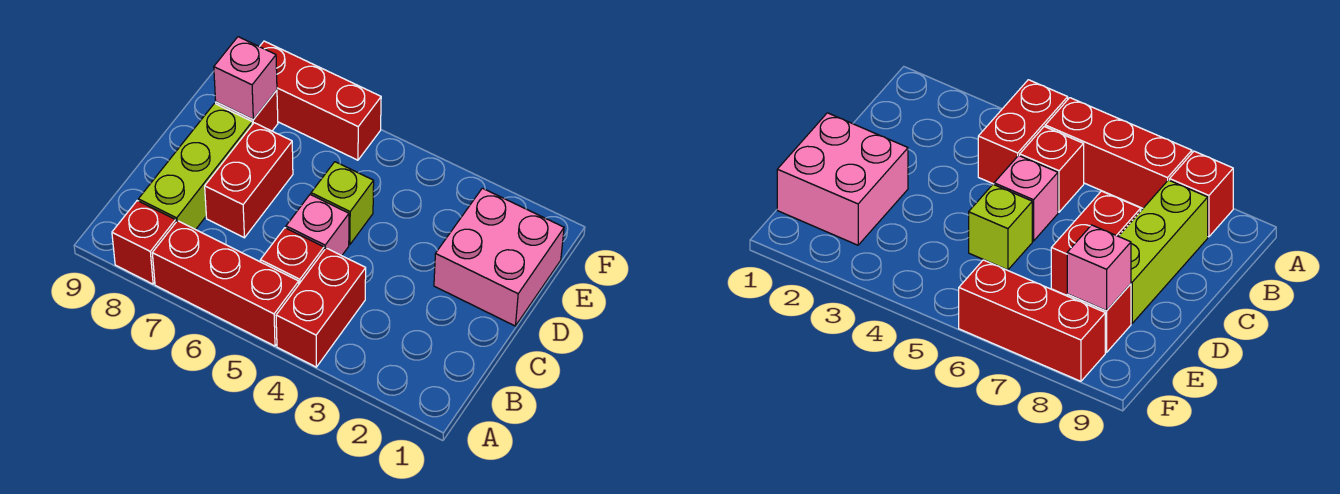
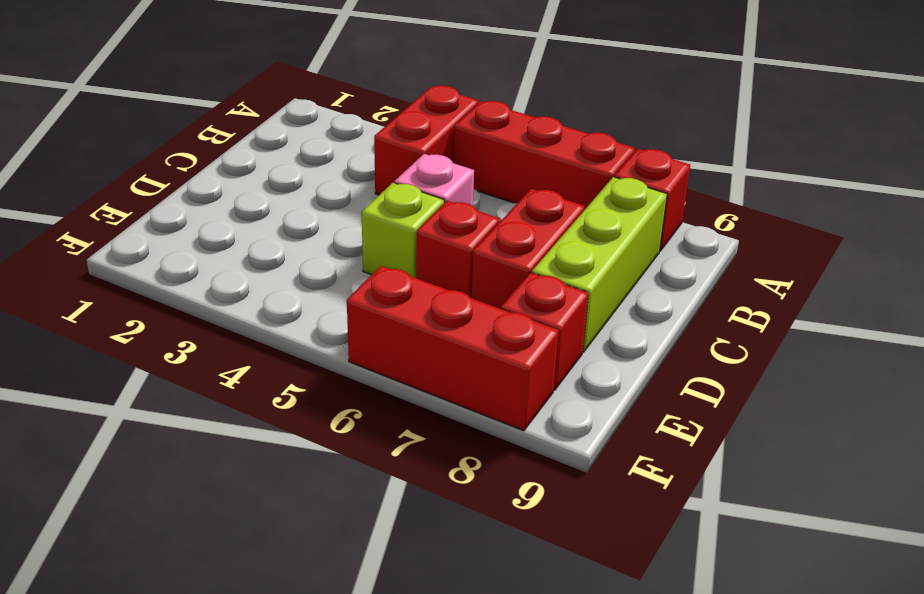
red brick B5 level 1 -> red brick D6 level 1
pink brick D1:E2 level 1 -> none
pink brick E8 level 2 -> none

